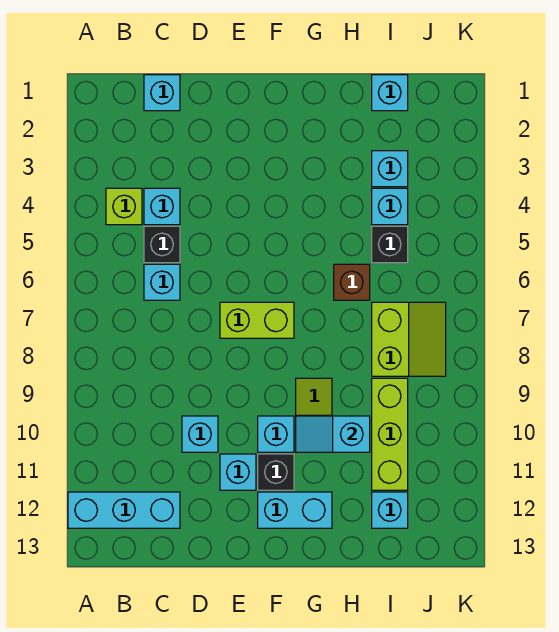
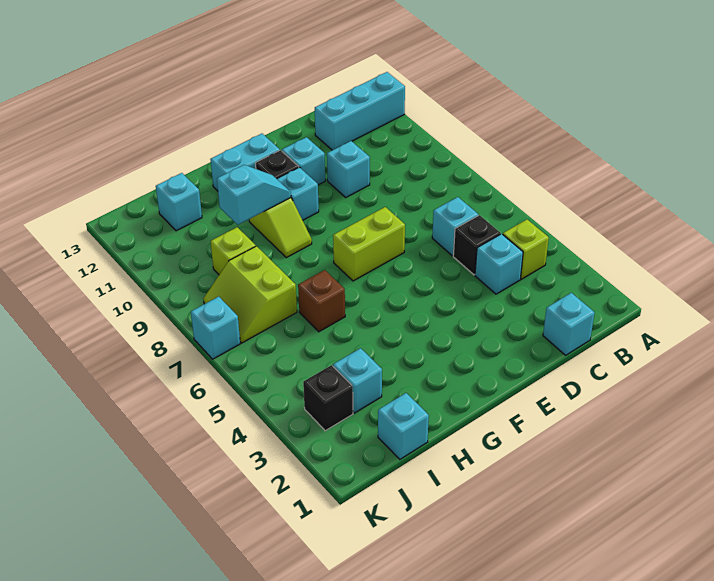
cyan brick I4 level 1 -> cyan brick K7 level 1
black brick I5 level 1 -> black brick J3 level 1
lime brick I9:I11 level 1 -> lime brick I9 level 1

